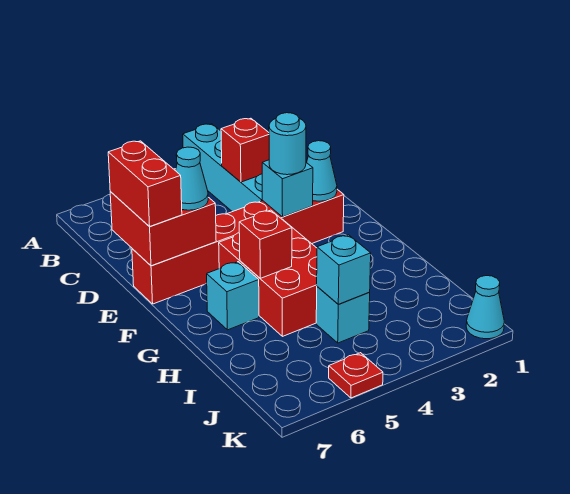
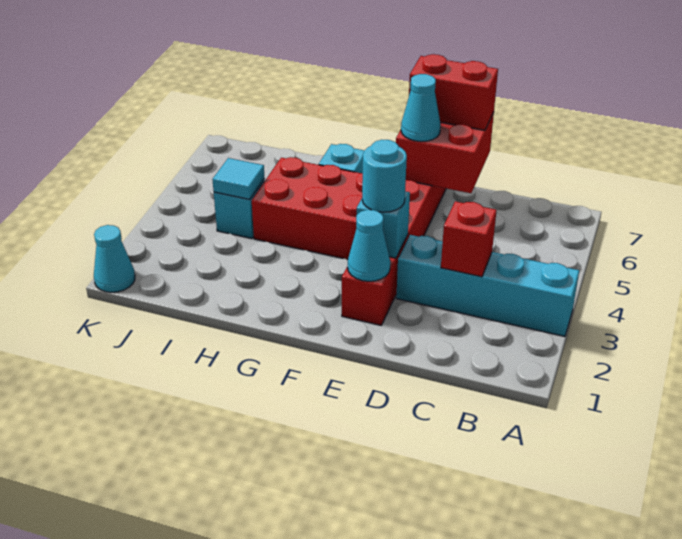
red brick G5 level 2 -> none
cyan brick I4 level 2 -> cyan tile I4 level 2
red plate K5 level 1 -> none

